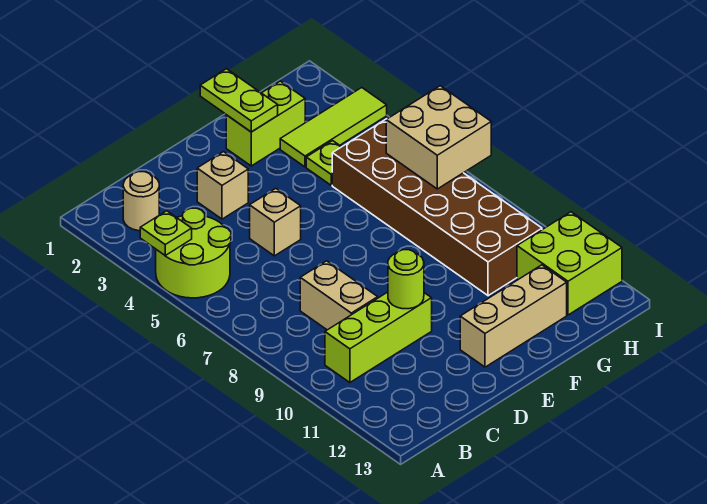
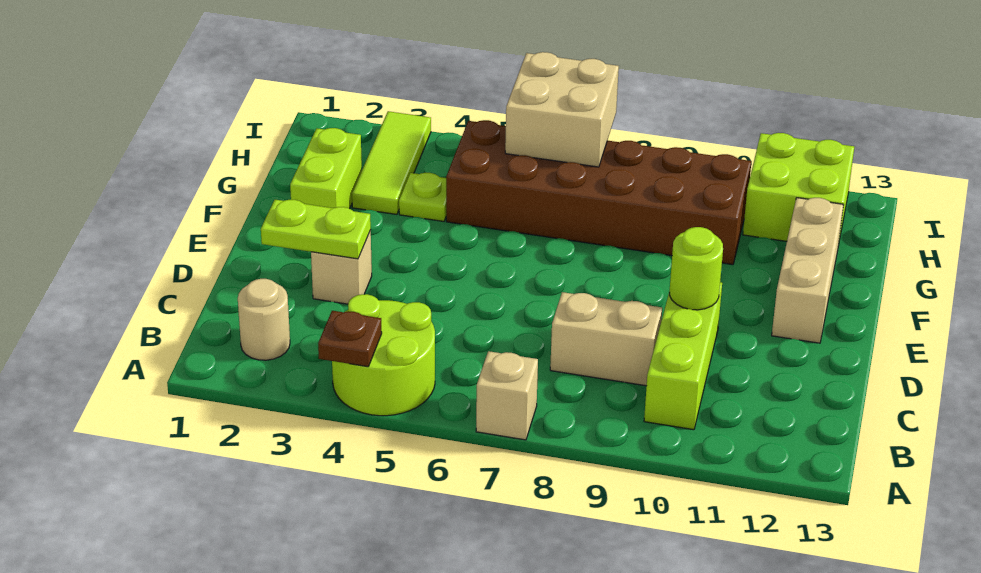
lime plate A4 level 2 -> brown plate A4 level 2
tan brick D5 level 1 -> tan brick A7 level 1
lime plate F1:F2 level 2 -> lime plate D2:D3 level 2

